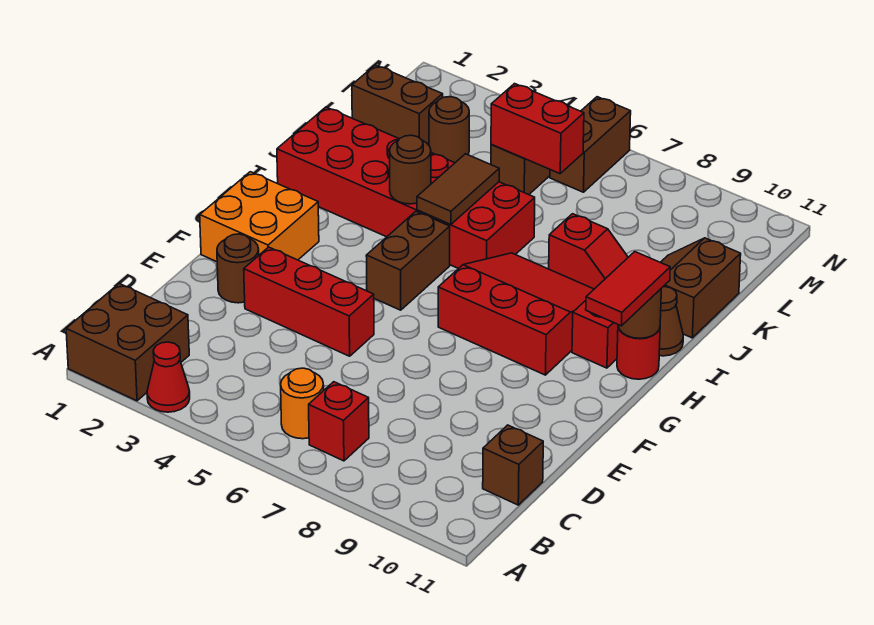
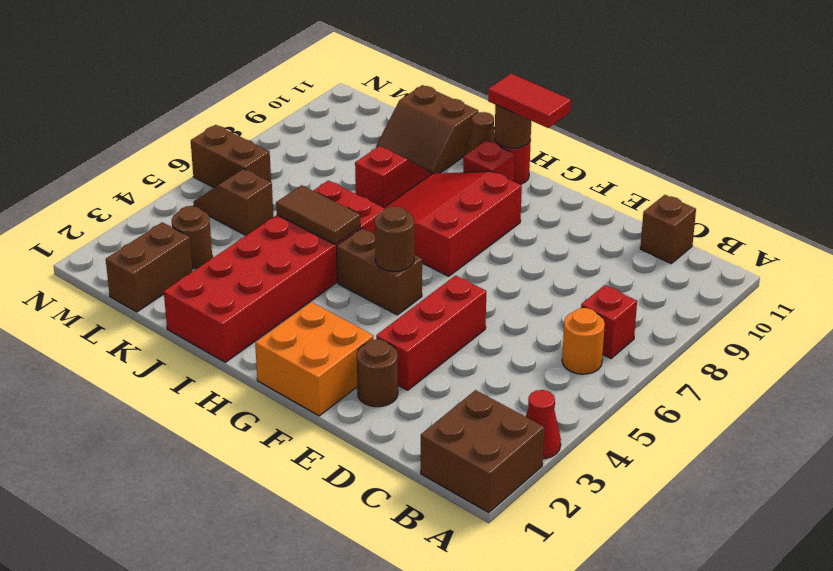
brown round brick I4 level 2 -> brown round brick G5 level 2
red brick L5:L6 level 2 -> none

